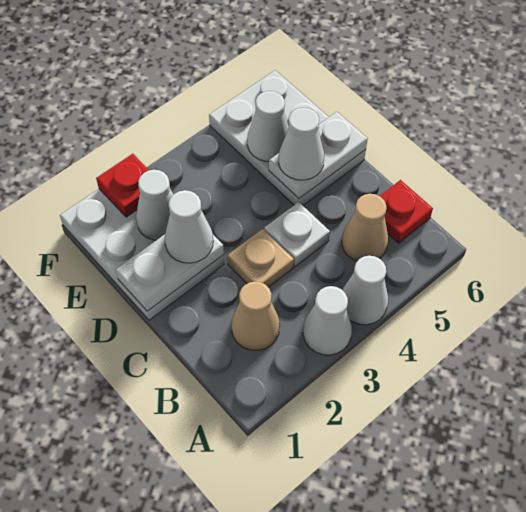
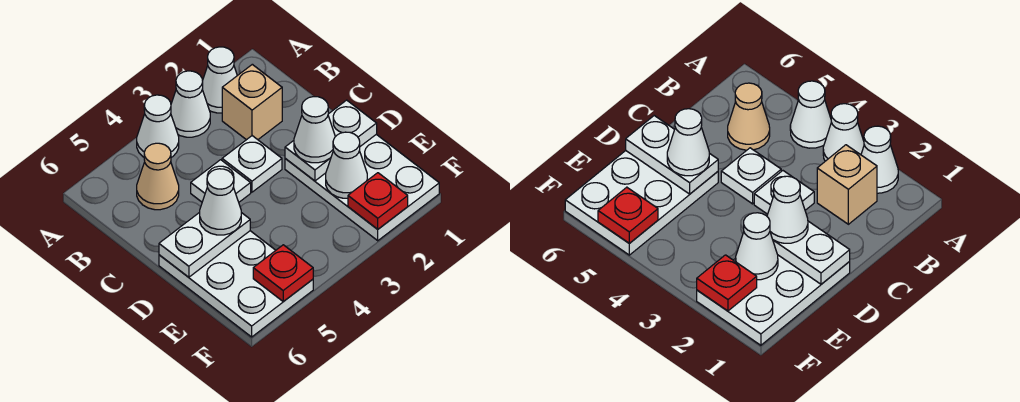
tan cone B2 level 1 -> tan brick B2 level 1
red plate B6 level 1 -> red plate F5 level 2
tan plate C3 level 1 -> white plate C3 level 1
white cone E5 level 2 -> white cone A2 level 1

